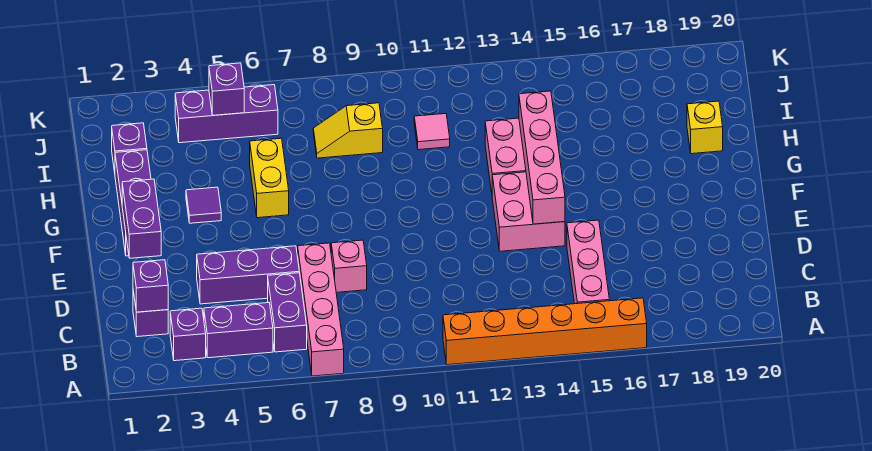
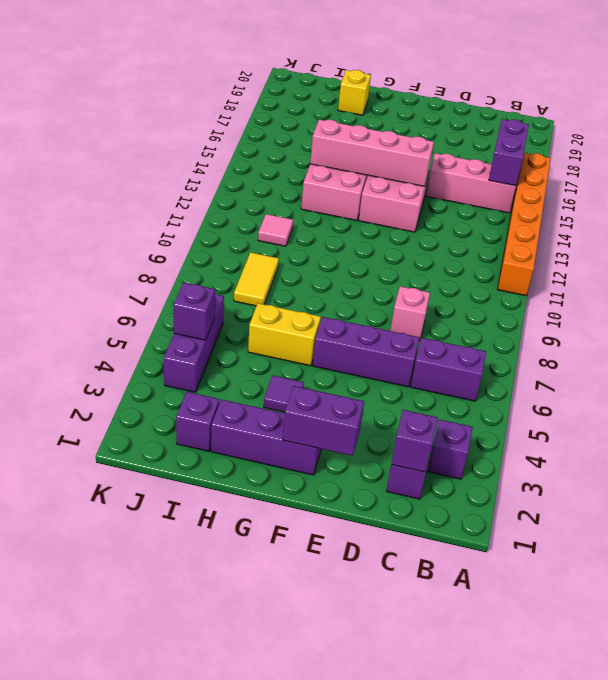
pink brick A7:D7 level 1 -> none
purple brick B4:B5 level 1 -> purple brick B15:B16 level 2
purple brick D4:D6 level 1 -> purple brick D6:F6 level 1
yellow slope I8:I9 level 1 top 9 -> yellow tile I8:I9 level 1

